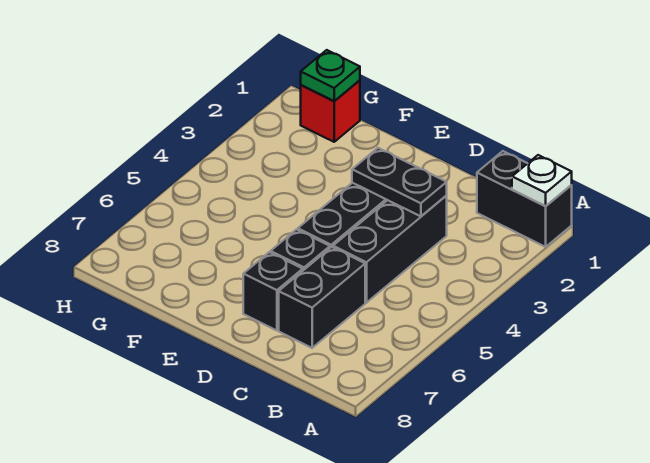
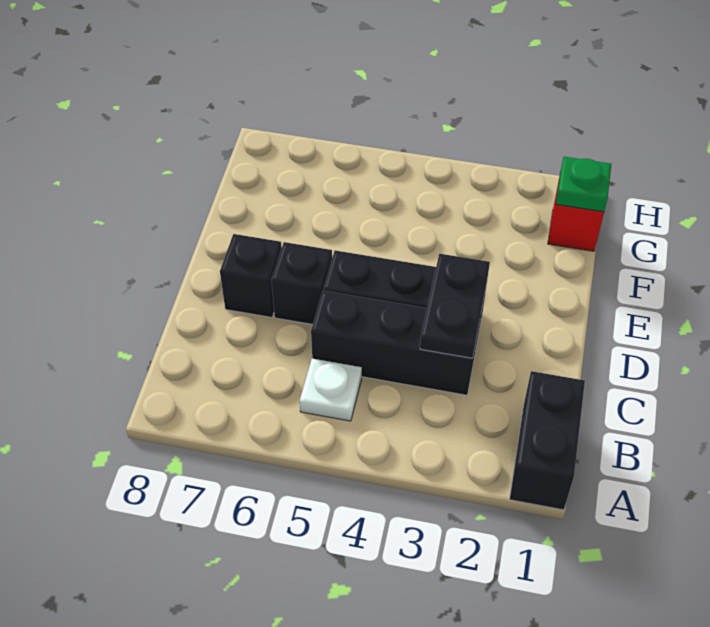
white plate A1 level 2 -> white plate B5 level 1
black brick C6:C7 level 1 -> none

